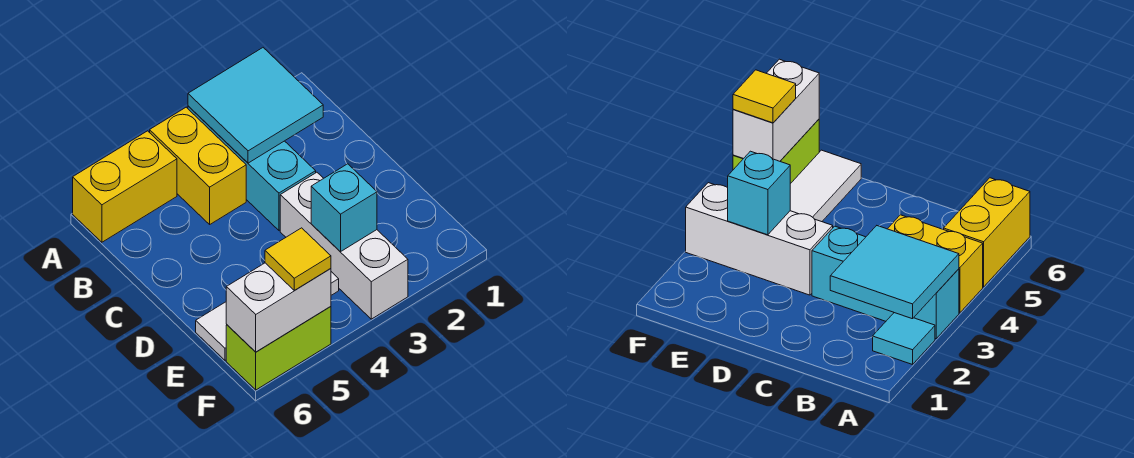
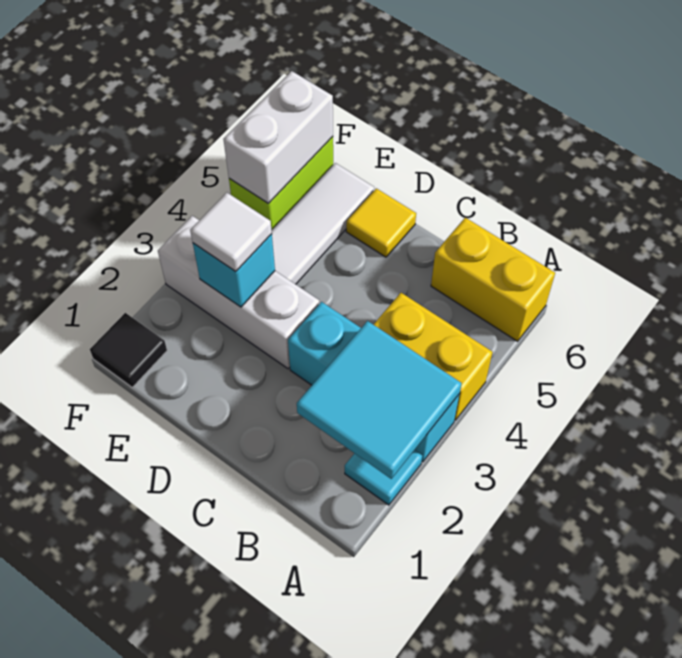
yellow brick A5:A6 level 1 -> yellow brick A6:B6 level 1
none -> white tile E3 level 3
none -> black tile F1 level 1
yellow tile F5 level 3 -> yellow tile D6 level 1

